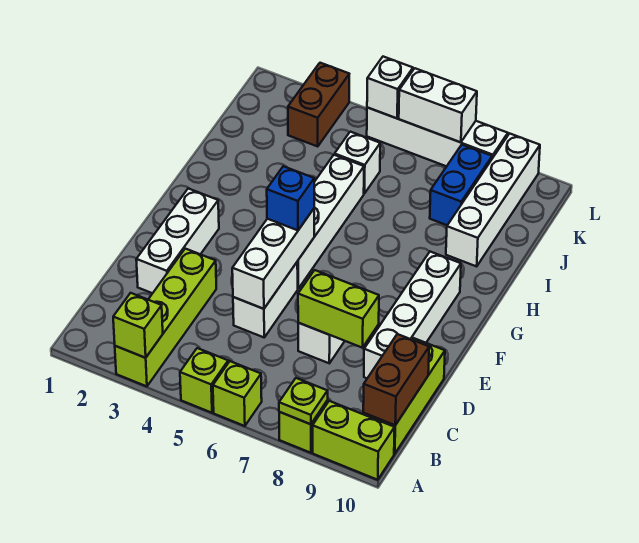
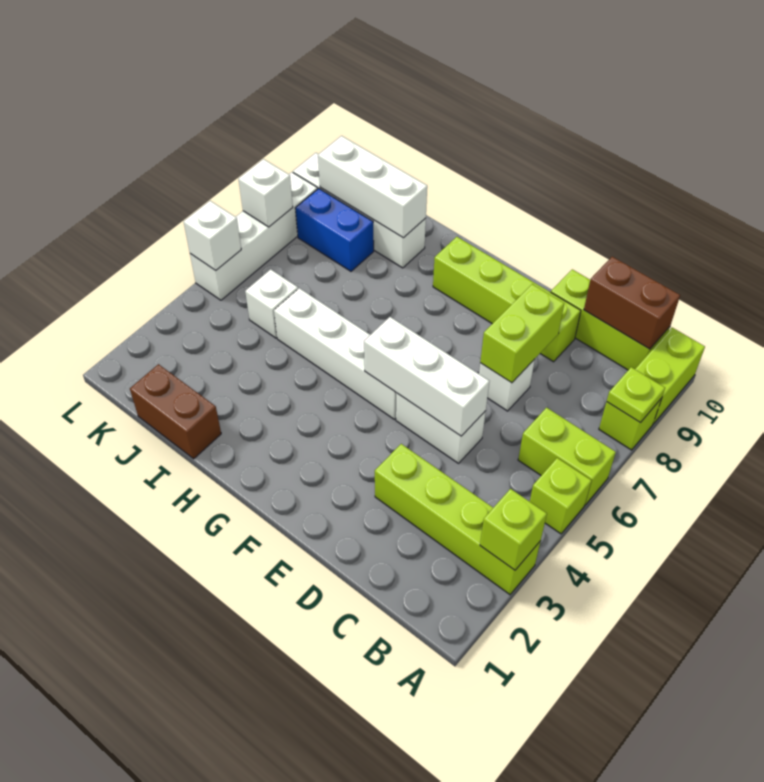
lime brick A6 level 1 -> lime brick A6:B6 level 1
white brick D2:F2 level 1 -> white brick I9:K9 level 2
white brick D9:G9 level 1 -> lime brick D9:G9 level 1
blue brick F5 level 3 -> none
brown brick K3:L3 level 1 -> brown brick I1:J1 level 1
white brick L6:L7 level 2 -> white brick L7 level 2

